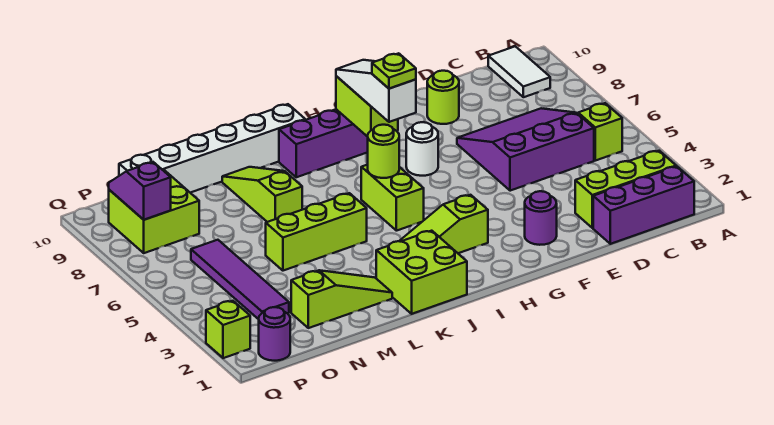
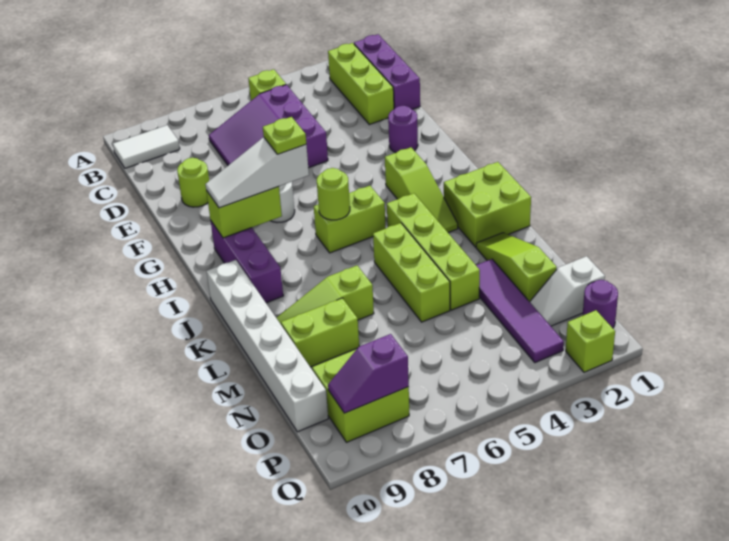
none -> lime brick J4:M4 level 1
none -> lime brick M8:M9 level 1
none -> white slope O1:O2 level 1 top 1
purple tile O3:O6 level 1 -> purple tile M3:P3 level 1

